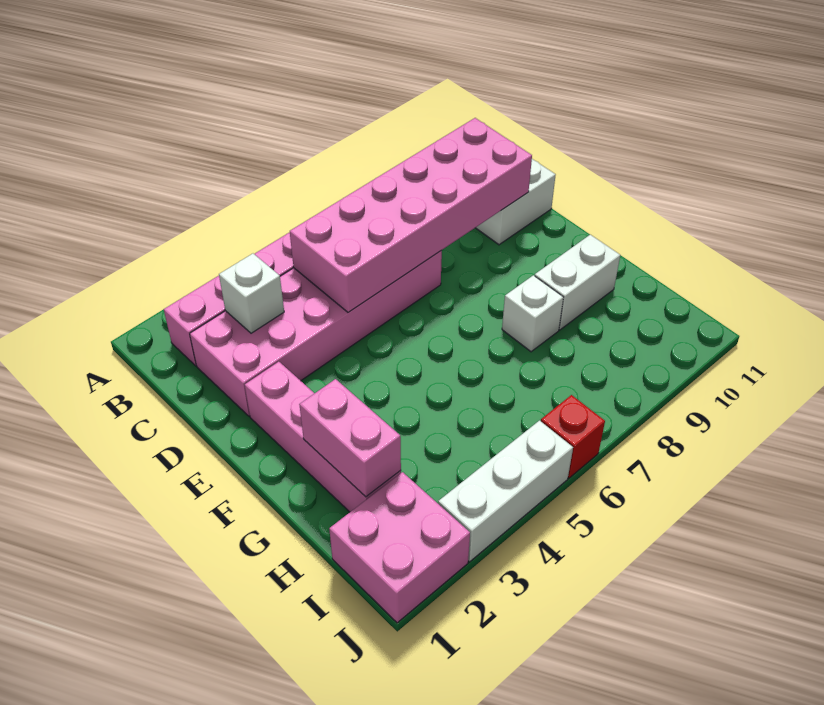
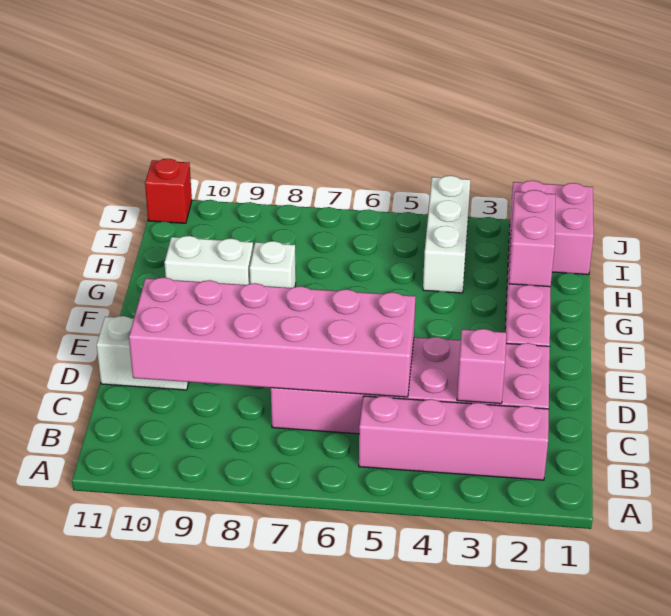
white brick C3 level 2 -> pink brick C3 level 2
white brick J3:J5 level 1 -> white brick H4:J4 level 1
red brick J6 level 1 -> red brick J11 level 1

